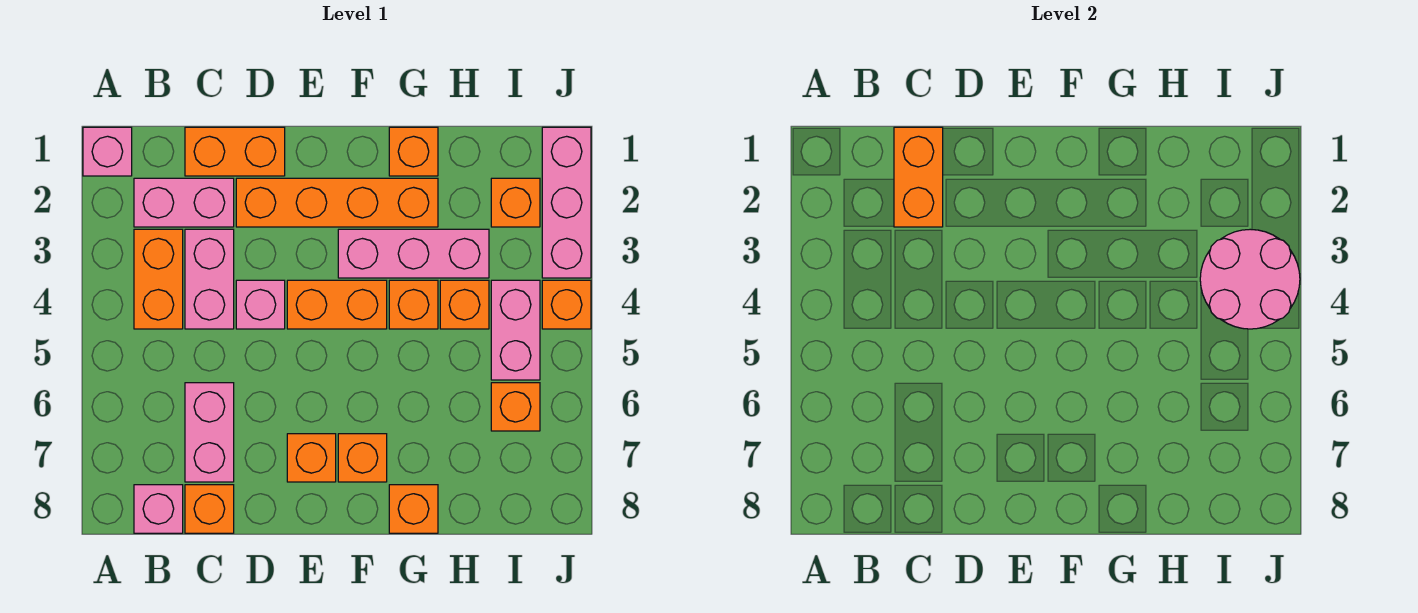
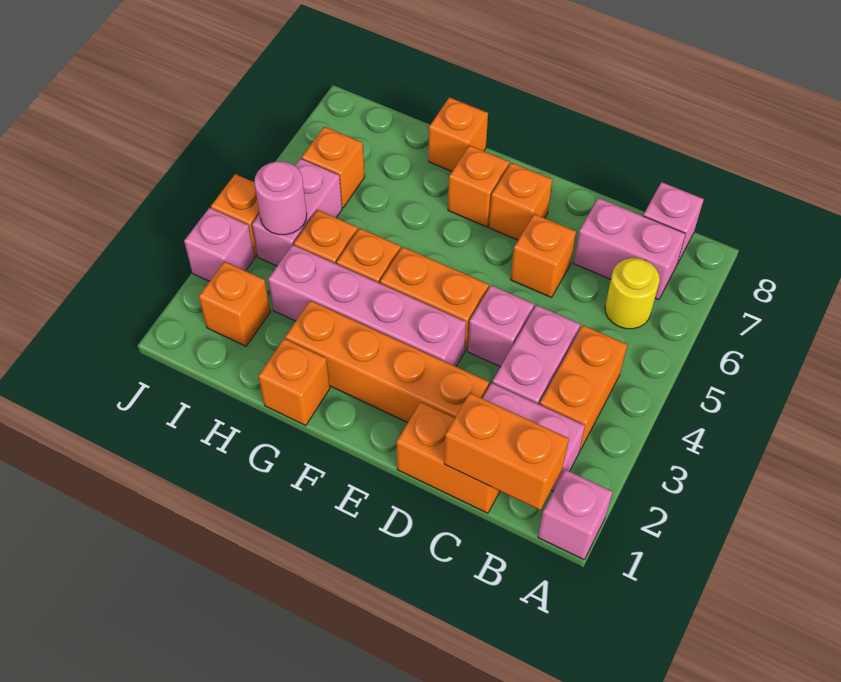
none -> yellow round brick B6 level 1
orange brick C1:C2 level 2 -> orange brick B1:C1 level 2
pink brick C6:C7 level 1 -> pink brick B7:C7 level 1
orange brick C8 level 1 -> orange brick D6 level 1
pink brick F3:H3 level 1 -> pink brick E3:H3 level 1
pink round brick I3:J4 level 2 -> pink round brick I4 level 2
pink brick J1:J3 level 1 -> pink brick J3 level 1

